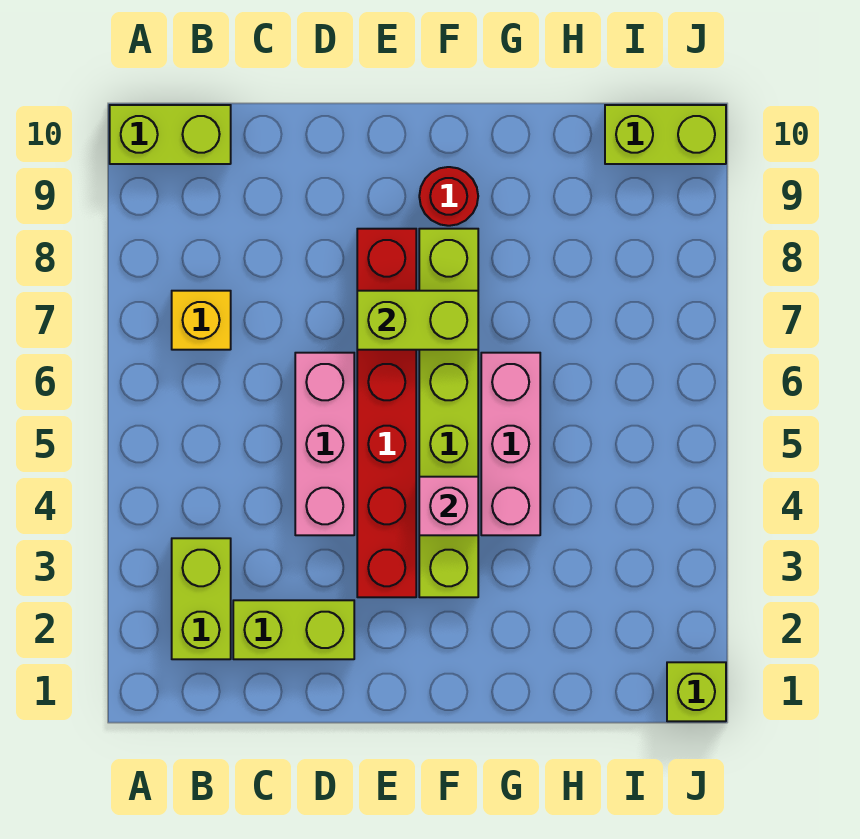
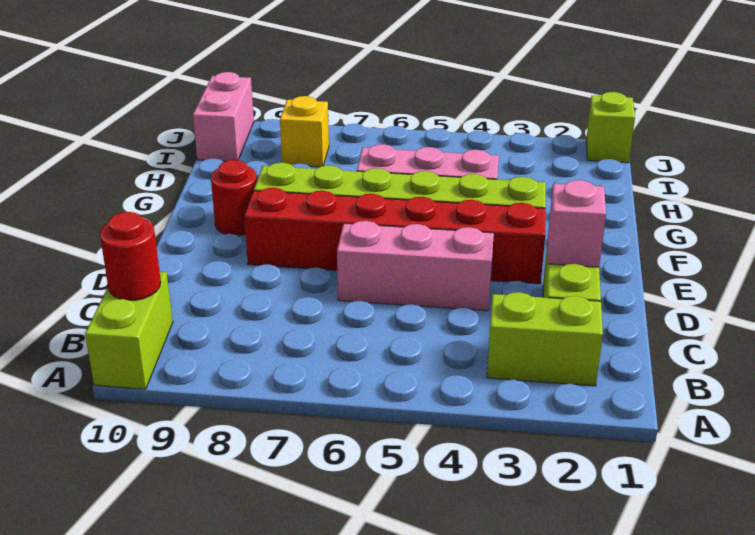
yellow brick B7 level 1 -> yellow brick I8 level 1
none -> red round brick B10 level 2
lime brick E7:F7 level 2 -> none
pink brick F4 level 2 -> pink brick D2 level 2
lime brick I10:J10 level 1 -> pink brick I10:J10 level 1

